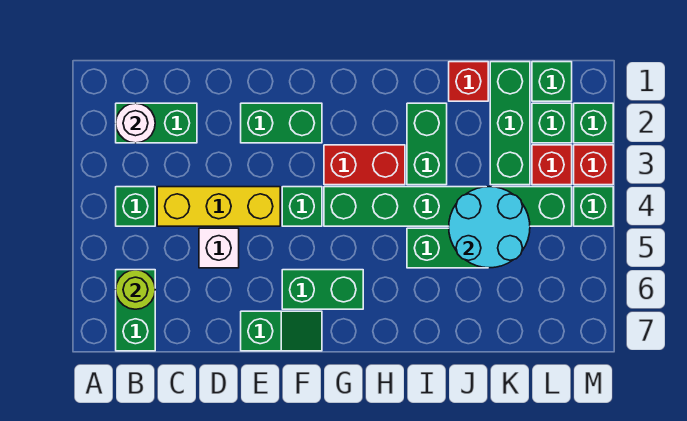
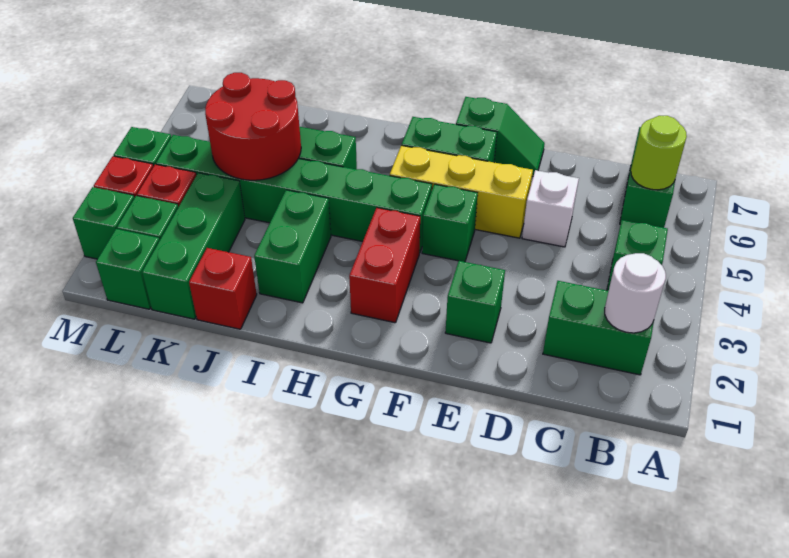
yellow brick C4:E4 level 1 -> yellow brick E5:G5 level 1
green brick E2:F2 level 1 -> green brick E2 level 1
green slope E7:F7 level 1 top E -> green slope E7:F7 level 1 top F
red brick G3:H3 level 1 -> red brick G2:G3 level 1
cyan round brick J4:K5 level 2 -> red round brick J4:K5 level 2

